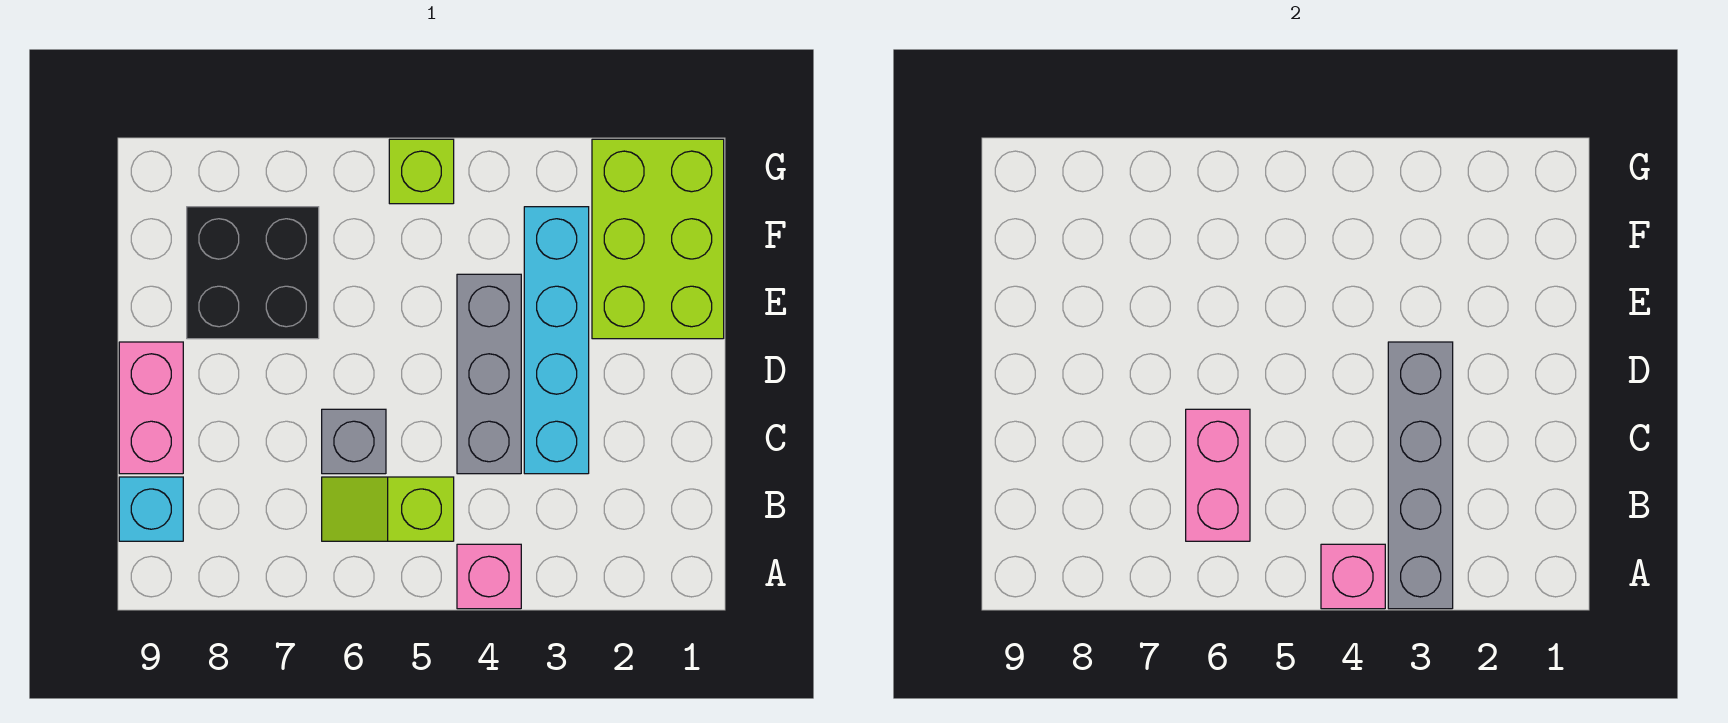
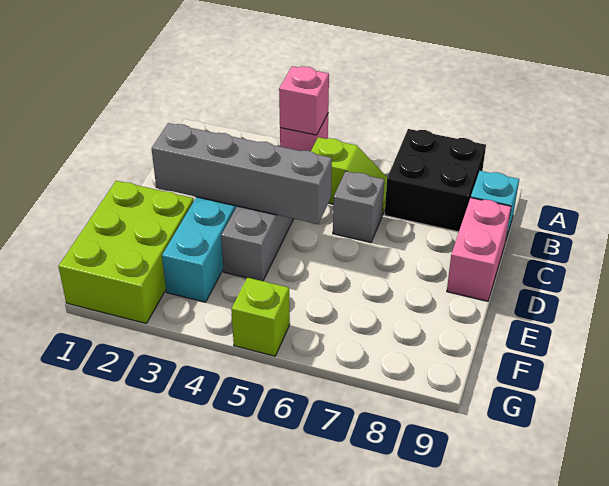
grey brick A3:D3 level 2 -> grey brick D2:D5 level 2
pink brick B6:C6 level 2 -> none
black brick E7:F8 level 1 -> black brick A7:B8 level 1

